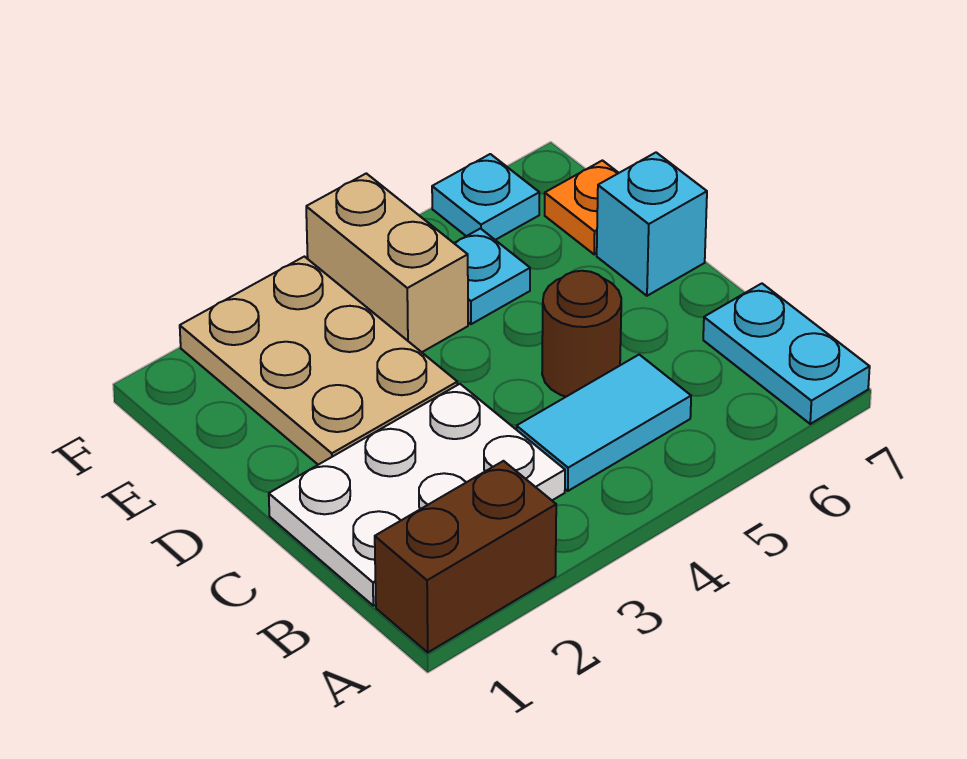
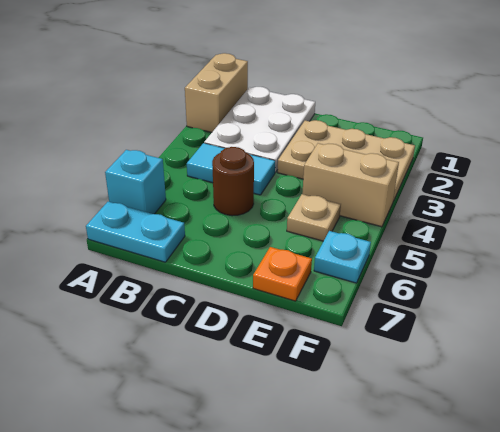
brown brick A1:A2 level 1 -> tan brick A1:A2 level 1
cyan tile B4:B5 level 1 -> cyan tile B4:C4 level 1
cyan brick D7 level 1 -> cyan brick A6 level 1
cyan plate E5 level 1 -> tan plate E5 level 1

